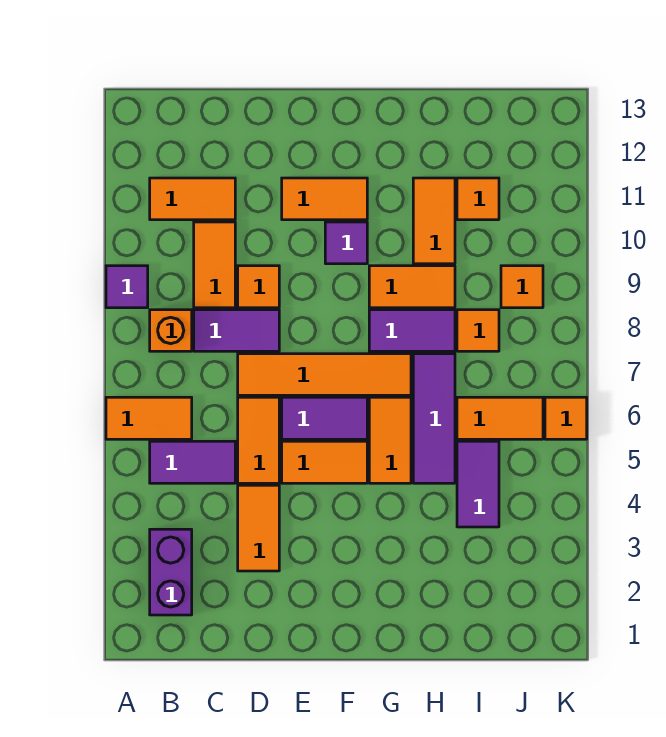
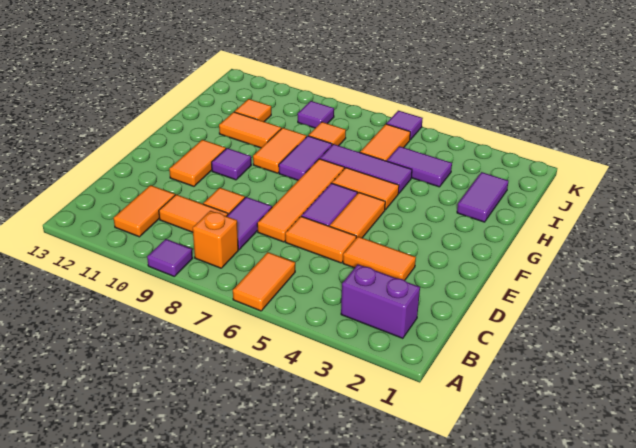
purple tile B5:C5 level 1 -> purple tile H2:I2 level 1
orange tile J9 level 1 -> purple tile J9 level 1
orange tile K6 level 1 -> purple tile K6 level 1

